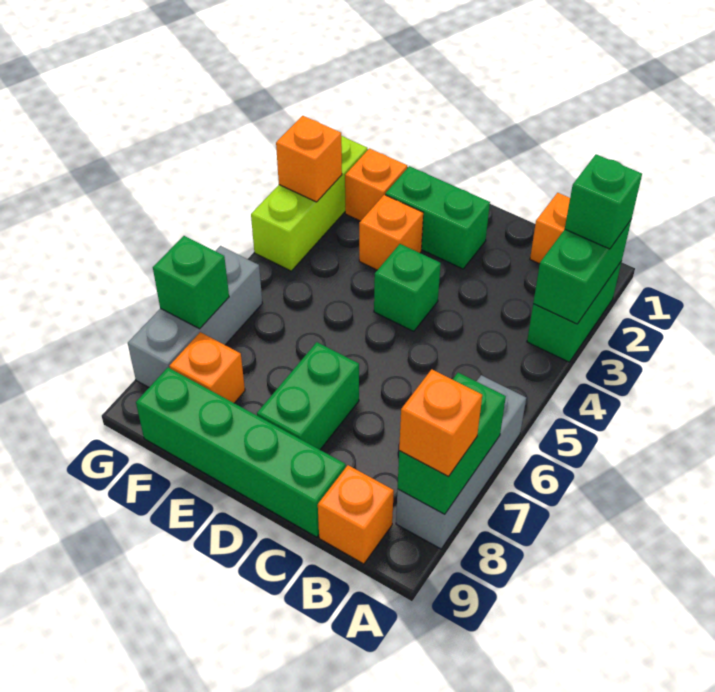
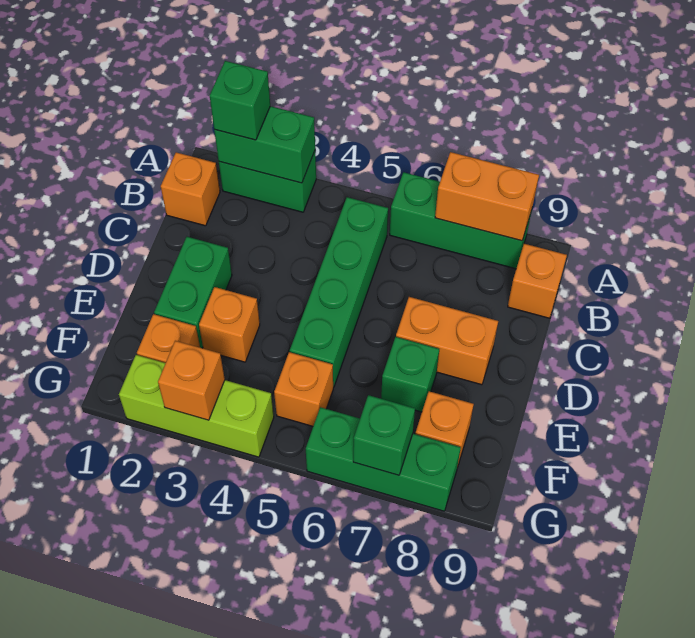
grey brick A6:A8 level 1 -> green brick A6:A8 level 1
green brick A7:A8 level 2 -> orange brick A7:A8 level 2
orange brick A8 level 3 -> orange brick F5 level 1
green brick C9:F9 level 1 -> green brick B5:E5 level 1
green brick D4 level 1 -> green brick E7 level 1
green brick D7:D8 level 1 -> orange brick D7:D8 level 1
grey brick G6:G8 level 1 -> green brick G6:G8 level 1

